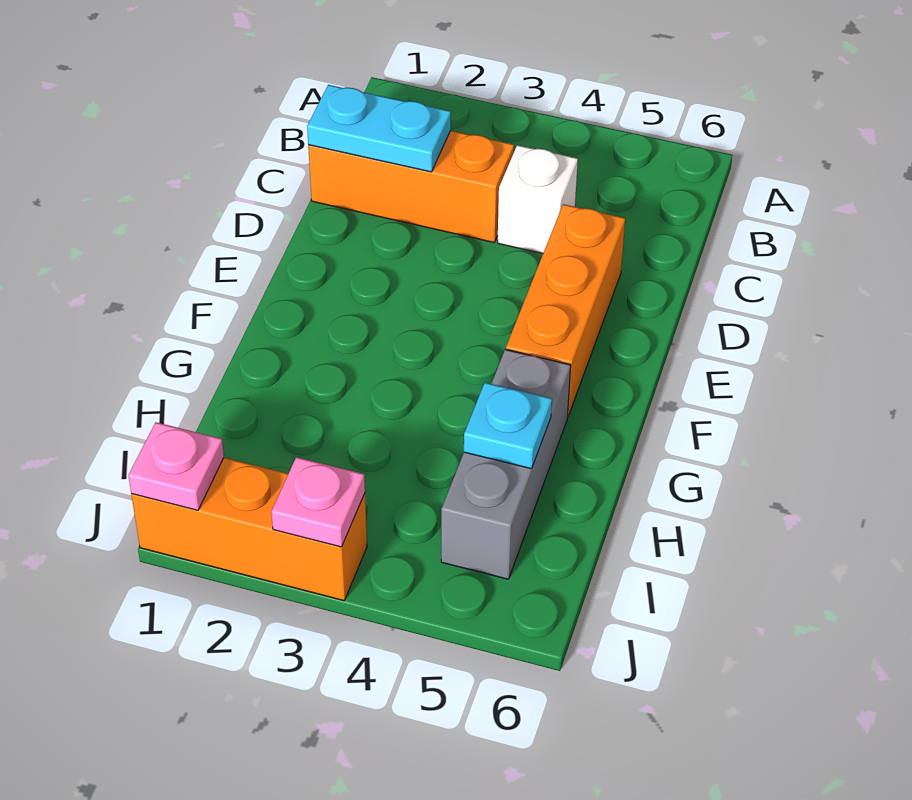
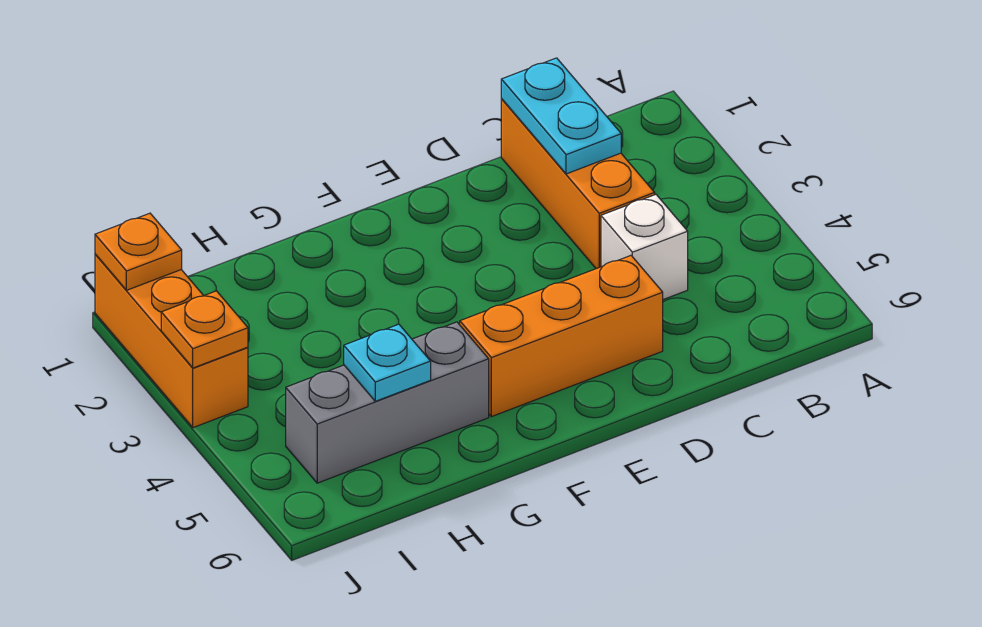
pink plate J1 level 2 -> orange plate J1 level 2
pink plate J3 level 2 -> orange plate J3 level 2

